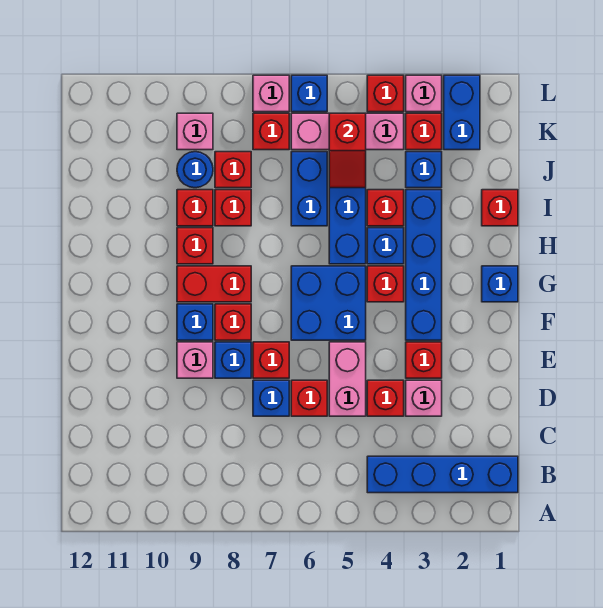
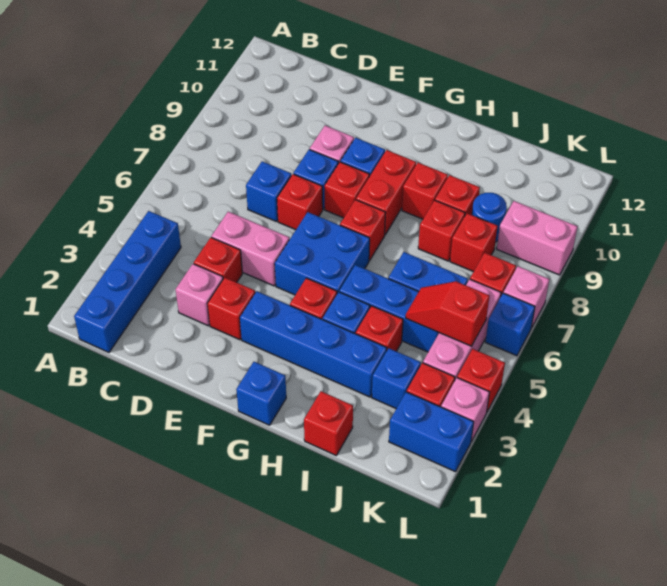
red brick D6 level 1 -> red brick G7 level 1
pink brick K9 level 1 -> pink brick K9:L9 level 1

